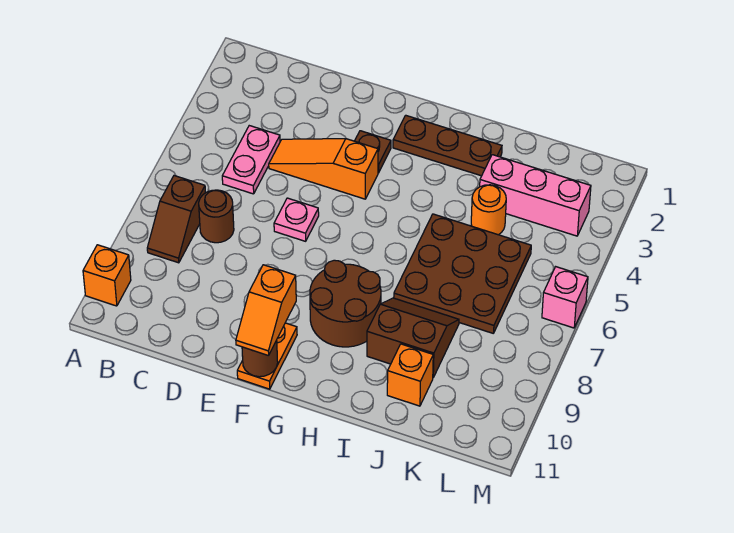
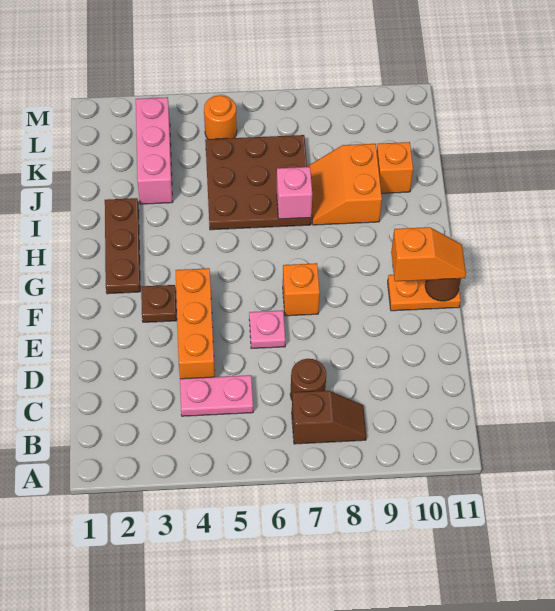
orange brick A10 level 1 -> orange brick F7 level 1
orange slope D4:F4 level 1 top F -> orange brick D4:F4 level 1
brown round brick G8:H9 level 1 -> none
brown slope I8:J9 level 1 top 9 -> orange slope I8:J9 level 1 top 9
orange round brick J4 level 1 -> orange round brick L5 level 1
pink brick M6 level 1 -> pink brick I7 level 2

